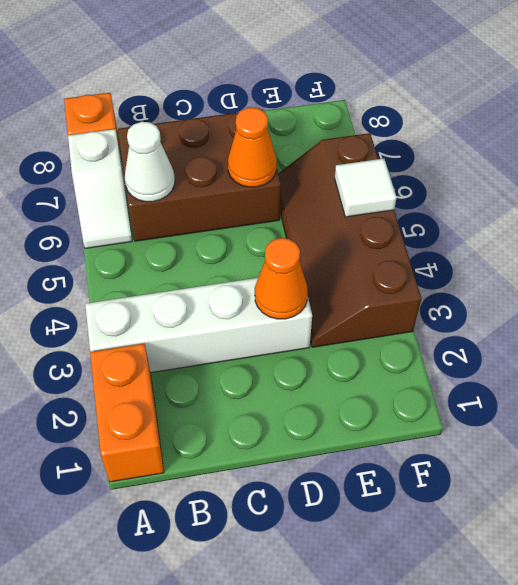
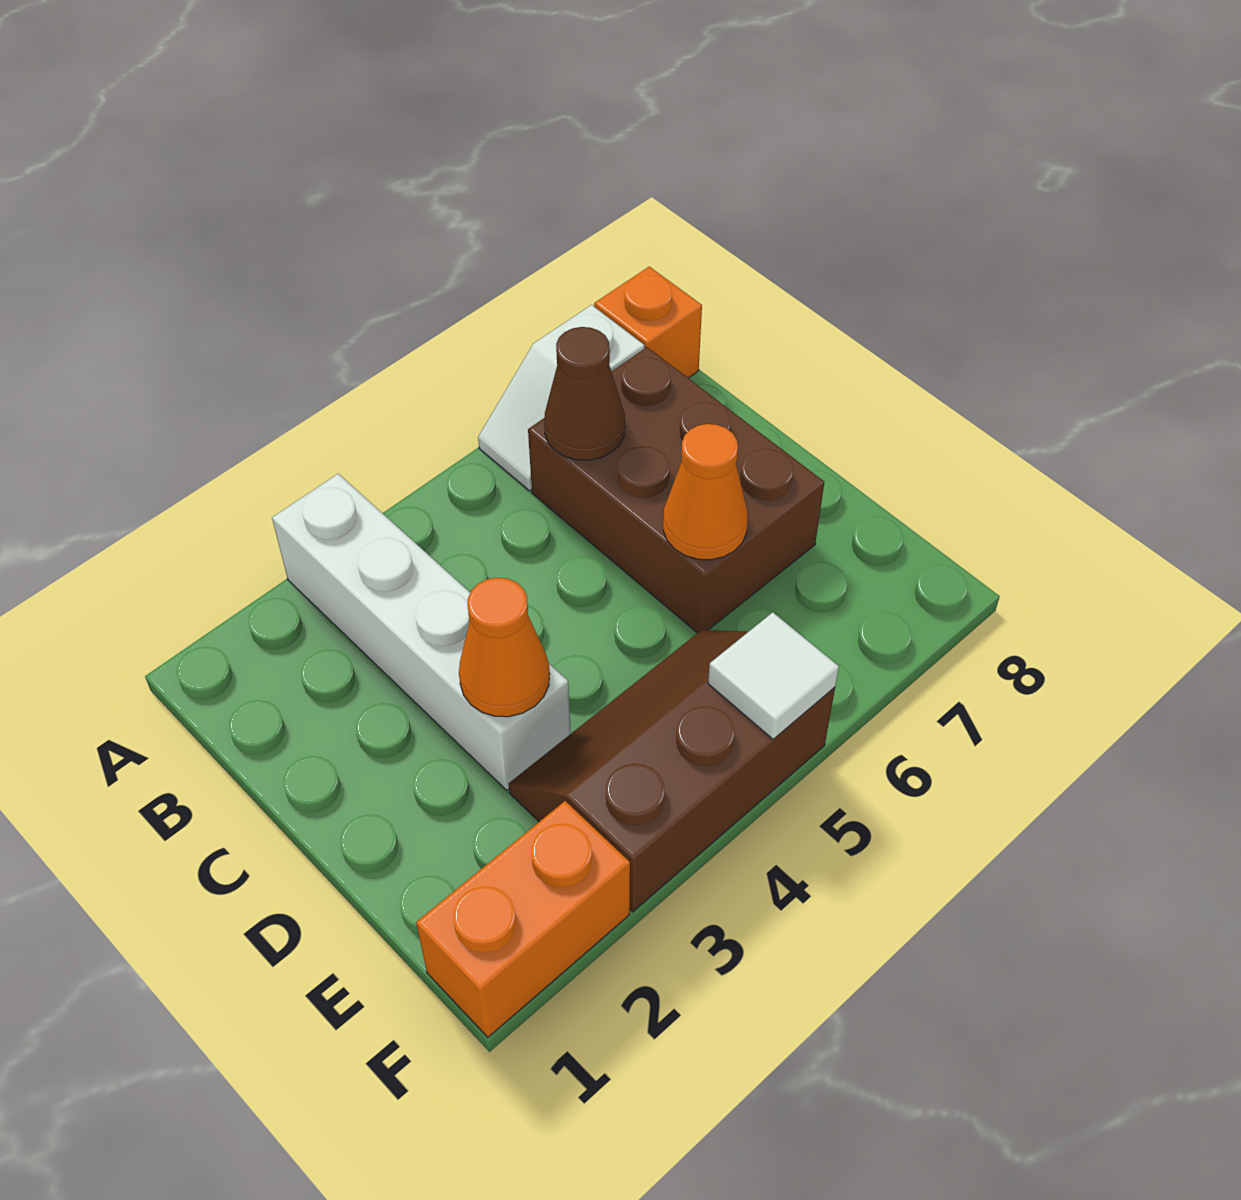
orange brick A1:A2 level 1 -> orange brick F1:F2 level 1
white cone B6 level 2 -> brown cone B6 level 2
brown slope E3:F6 level 1 top F -> brown slope E3:F5 level 1 top F

